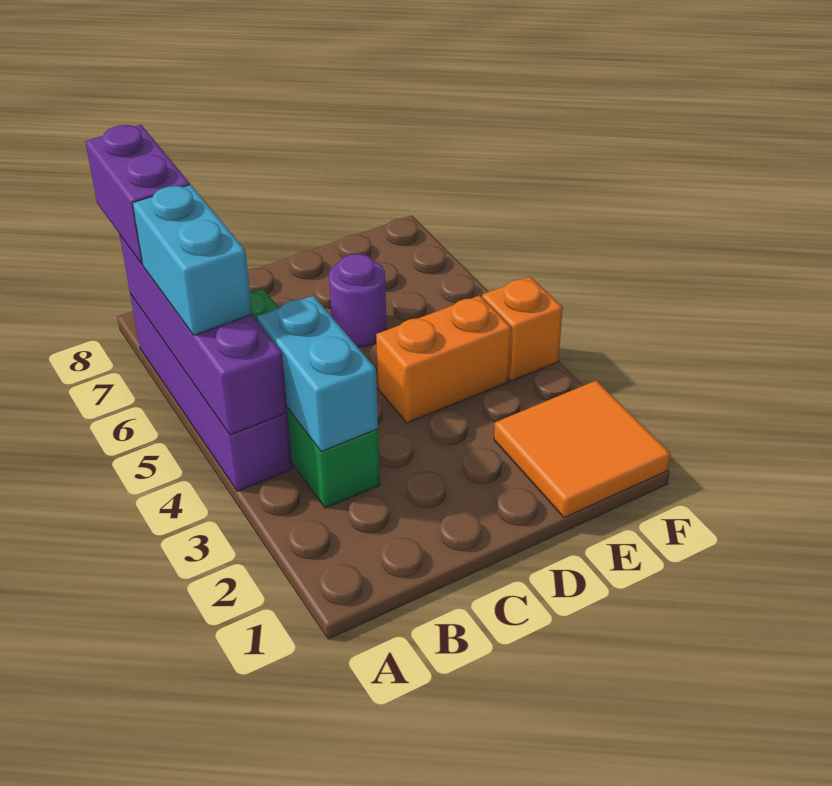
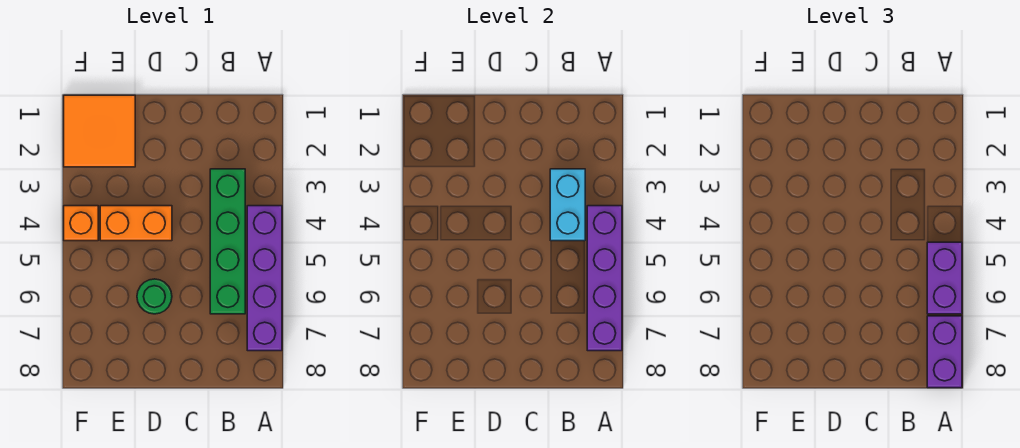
cyan brick A5:A6 level 3 -> purple brick A5:A6 level 3
purple round brick D6 level 1 -> green round brick D6 level 1

